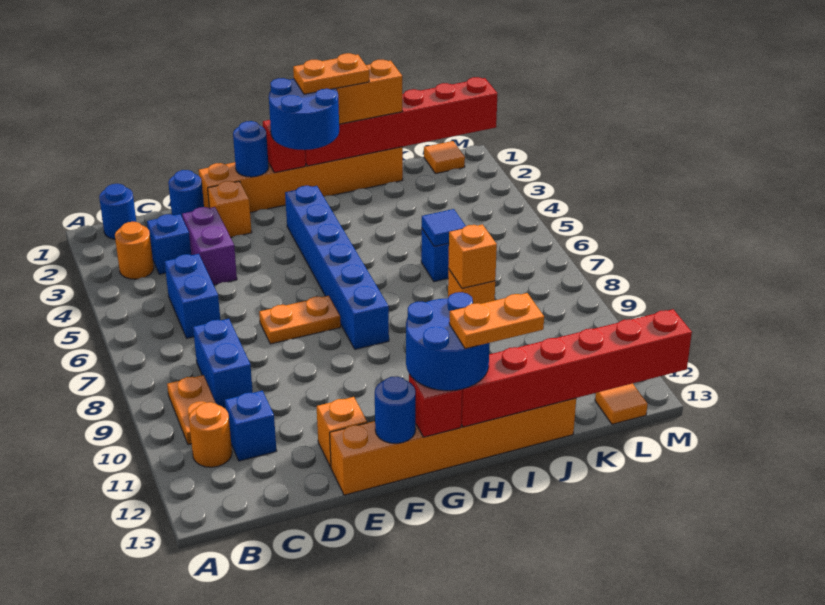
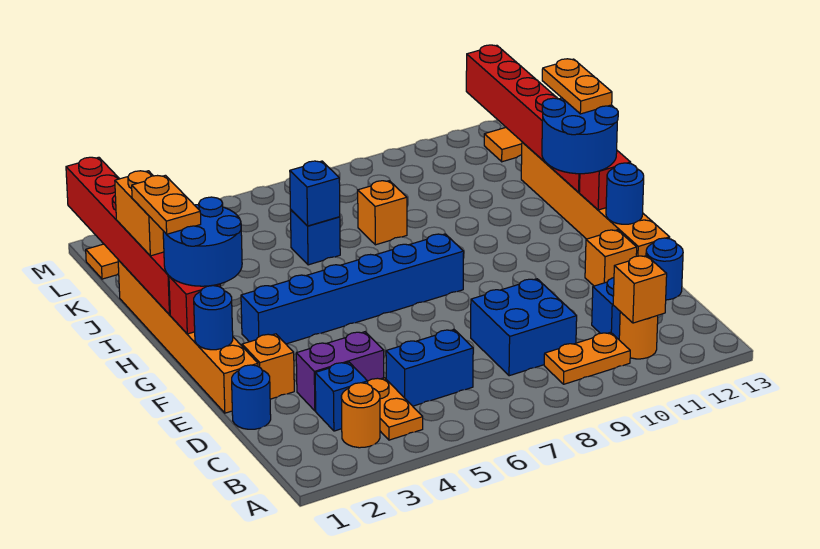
blue round brick B1 level 1 -> blue round brick D13 level 1
blue brick C8:C9 level 1 -> blue brick C8:D9 level 1
orange plate E7:F7 level 1 -> orange plate B4:C4 level 1
blue tile J6 level 2 -> blue brick J6 level 2
orange brick J8 level 2 -> orange brick B11 level 2

